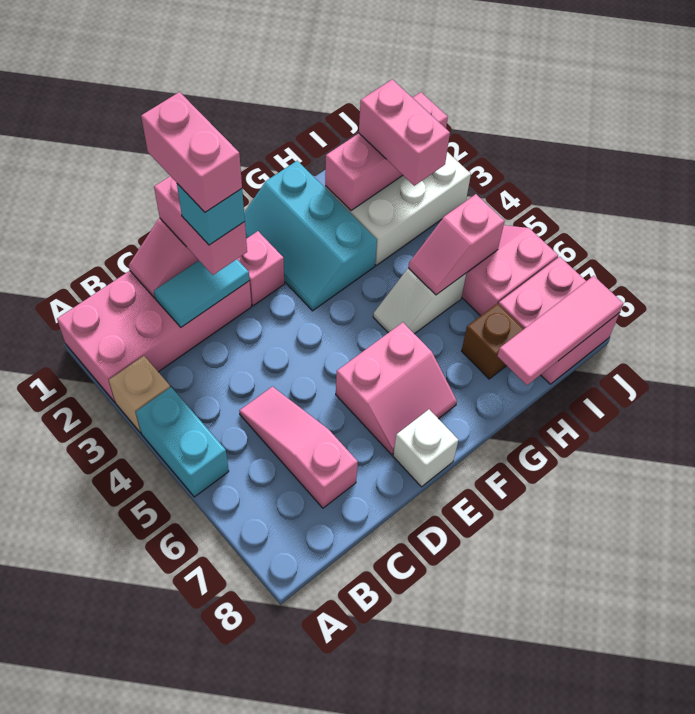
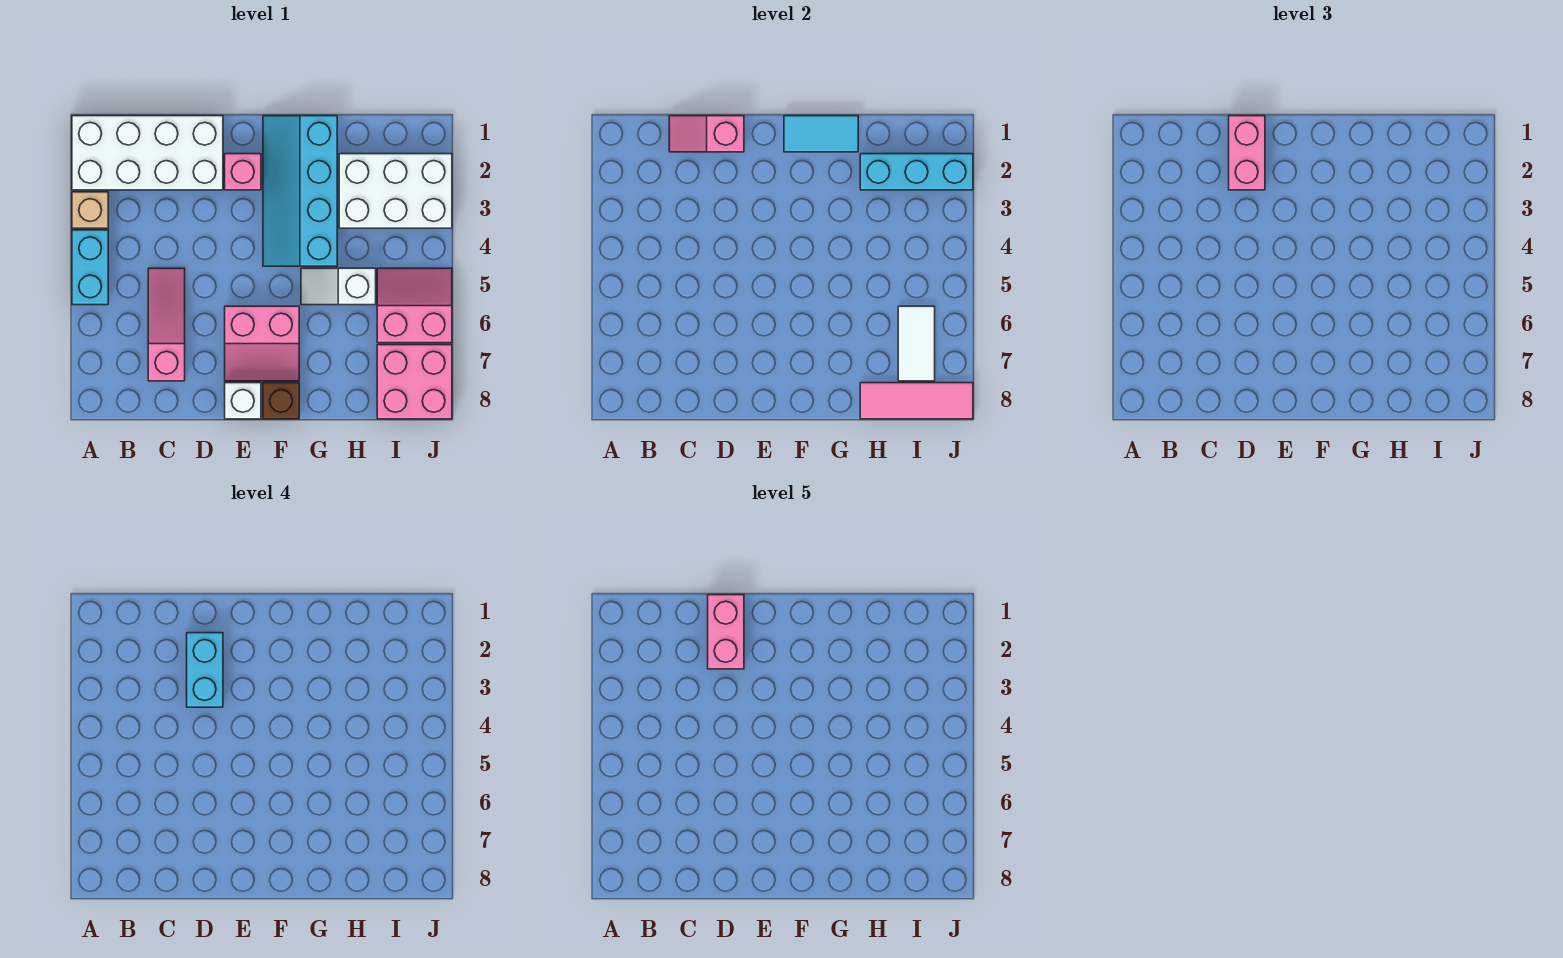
pink brick A1:D2 level 1 -> white brick A1:D2 level 1
cyan tile C2:D2 level 2 -> cyan tile F1:G1 level 2
cyan brick D2 level 4 -> cyan brick D2:D3 level 4
cyan slope F1:G3 level 1 top G -> cyan slope F1:G4 level 1 top G
pink brick H2:J2 level 2 -> cyan brick H2:J2 level 2
pink slope H5:I5 level 2 top I -> none
brown brick H7 level 1 -> brown brick F8 level 1
pink brick I2:I3 level 3 -> none
none -> white tile I6:I7 level 2

